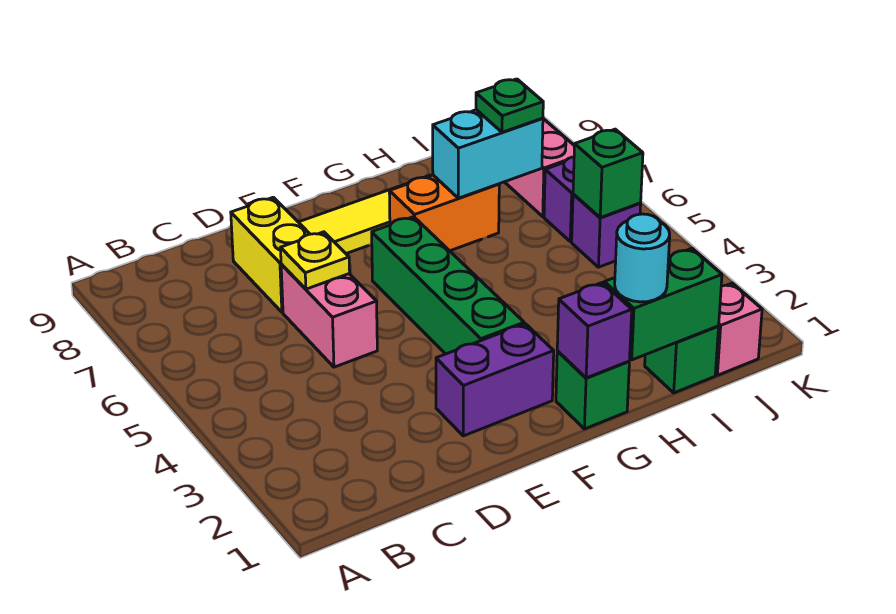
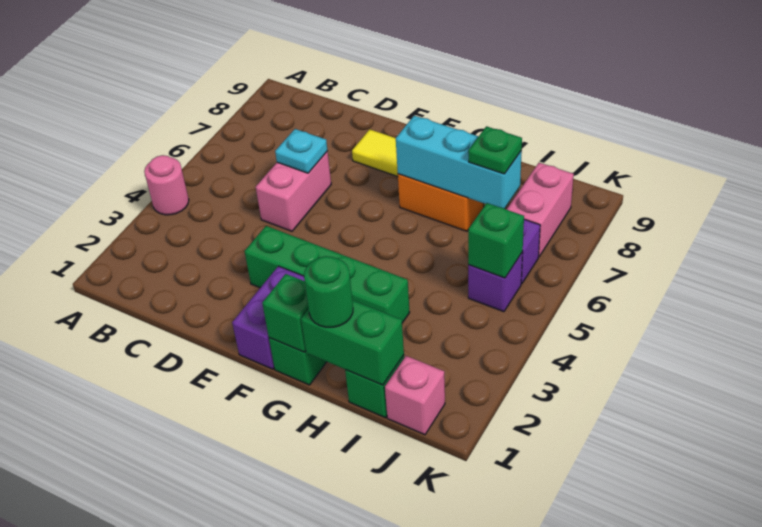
none -> pink round brick A4 level 1
yellow plate D6 level 2 -> cyan plate D6 level 2
yellow brick D7:D8 level 1 -> none
purple brick E2:F2 level 1 -> purple brick F1:F2 level 1
green brick F3:F6 level 1 -> green brick E3:H3 level 1
purple brick G1 level 2 -> green brick G1 level 2
cyan round brick H1 level 3 -> green round brick H1 level 3
cyan brick H7:I7 level 2 -> cyan brick G7:I7 level 2

